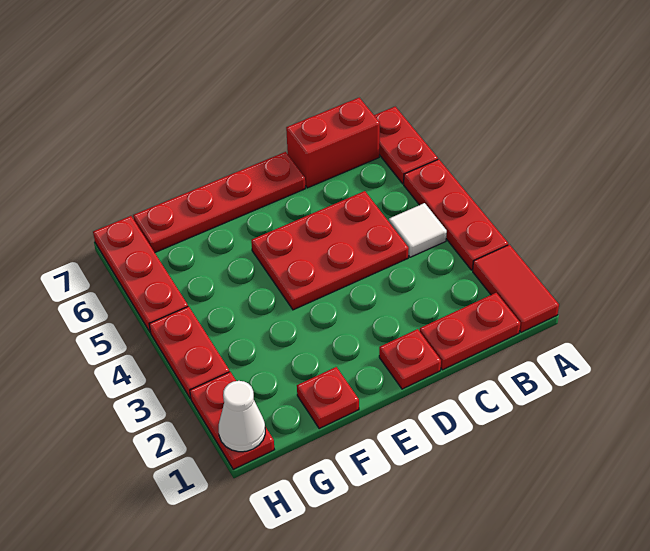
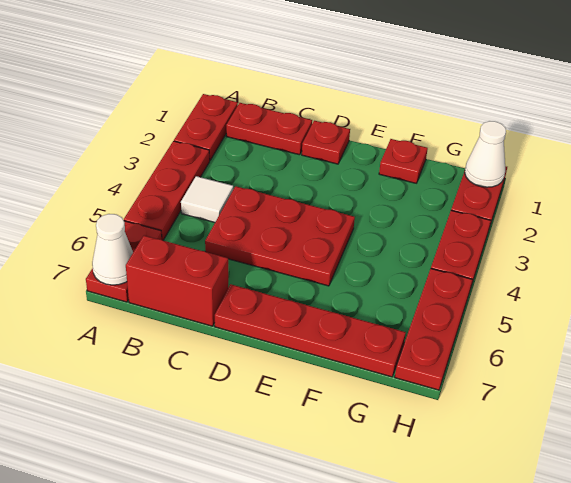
red tile A1:A2 level 1 -> red plate A1:A2 level 1
none -> white cone A7 level 2

